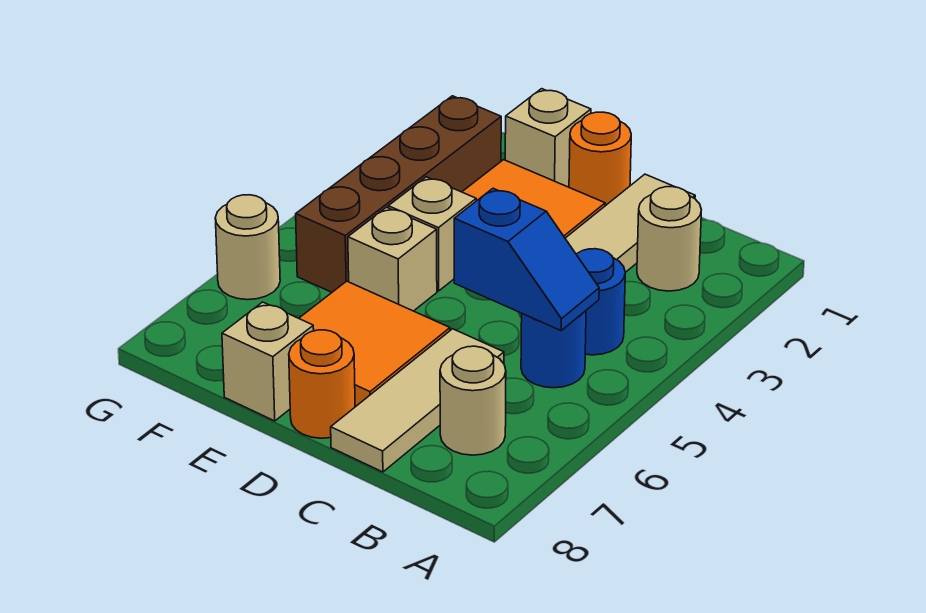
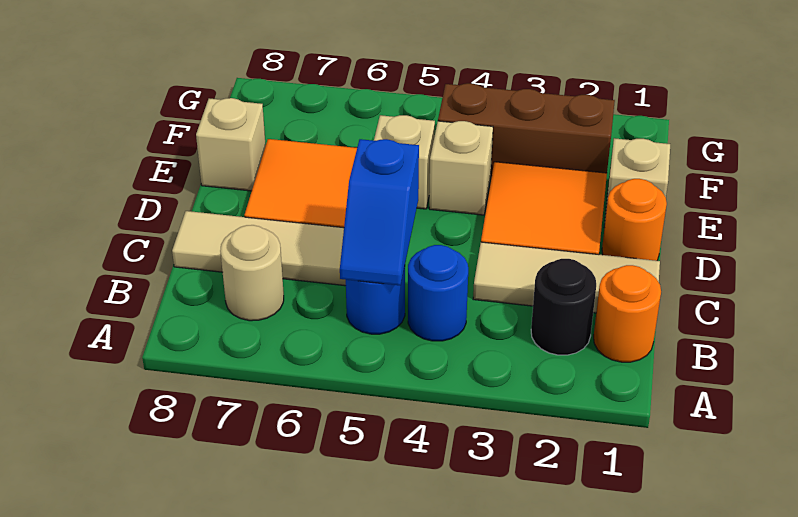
tan round brick B2 level 1 -> black round brick B2 level 1
orange round brick D8 level 1 -> orange round brick B1 level 1
brown brick F2:F5 level 1 -> brown brick F2:F4 level 1
tan round brick G6 level 1 -> none

